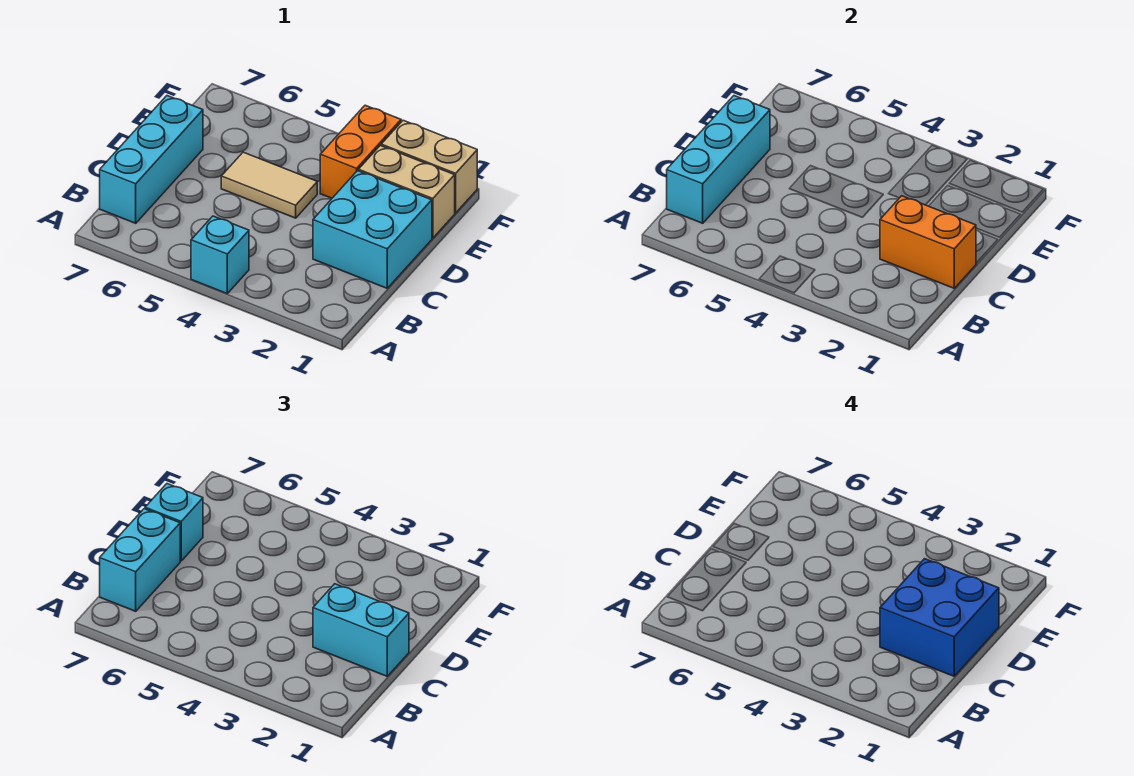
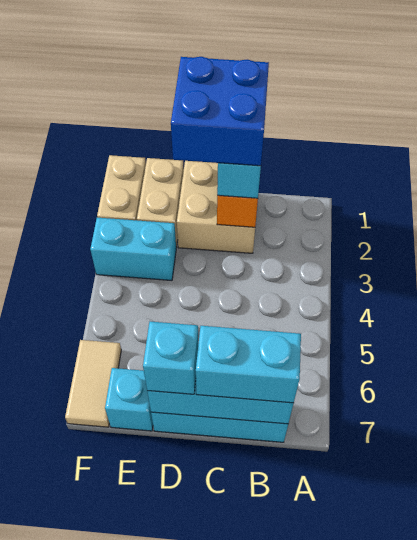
cyan brick A4 level 1 -> cyan brick E7 level 1
cyan brick C1:D2 level 1 -> tan brick C1:D2 level 1
tan tile D4:D5 level 1 -> tan tile F6:F7 level 1
orange brick E3:F3 level 1 -> cyan brick E3:F3 level 1

